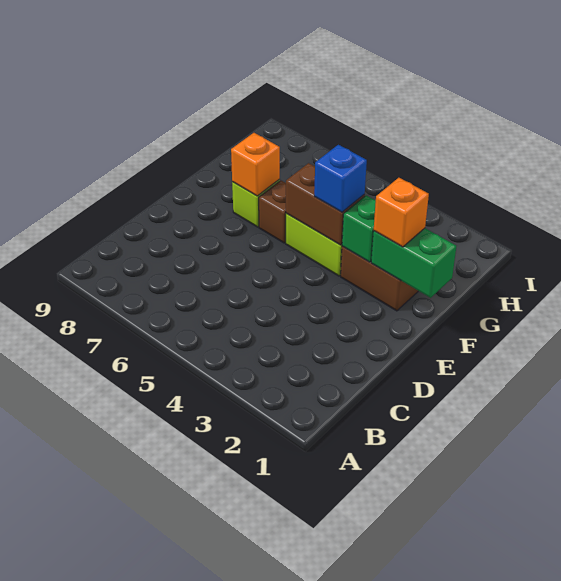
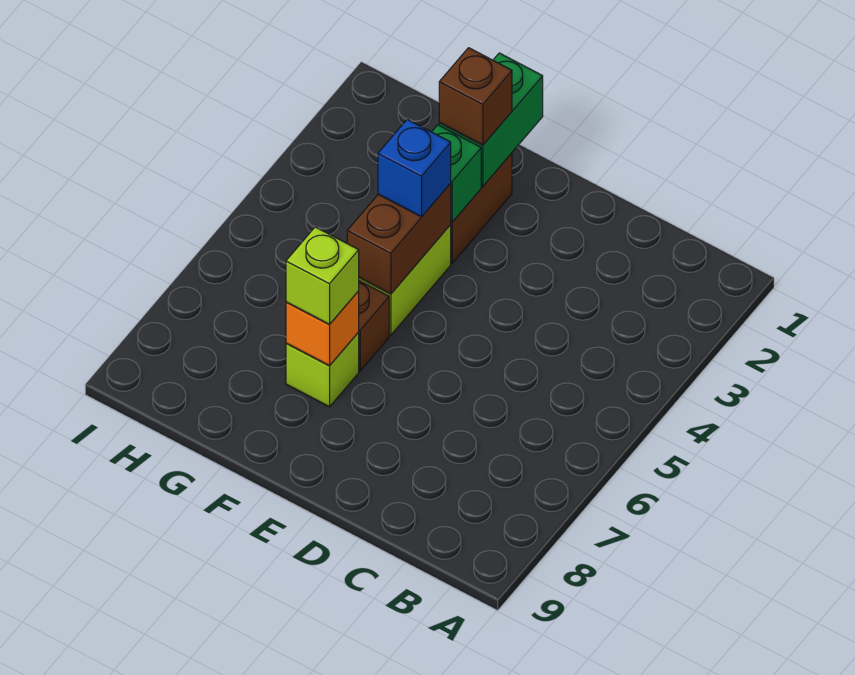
orange brick F2 level 3 -> brown brick F2 level 3
none -> lime brick F7 level 3

